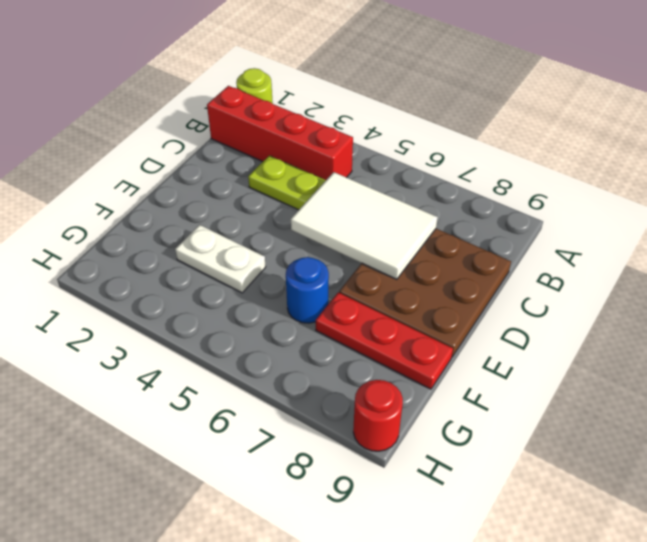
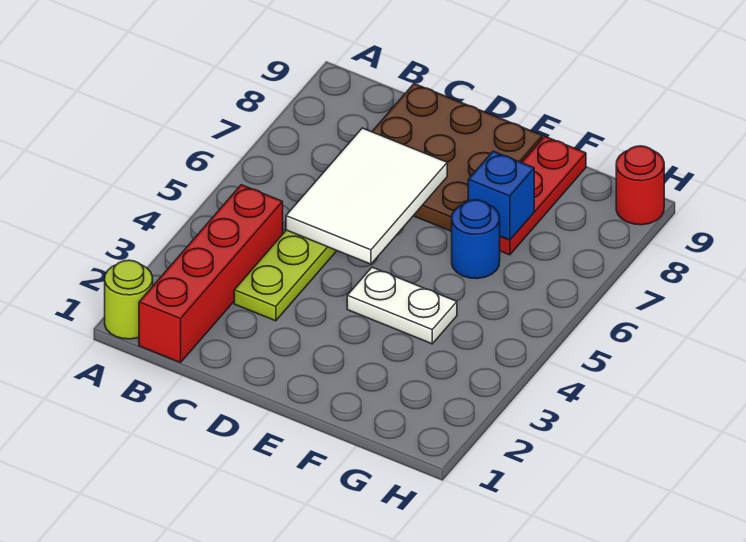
white plate F3:F4 level 1 -> white plate E4:F4 level 1
none -> blue brick F7 level 2

